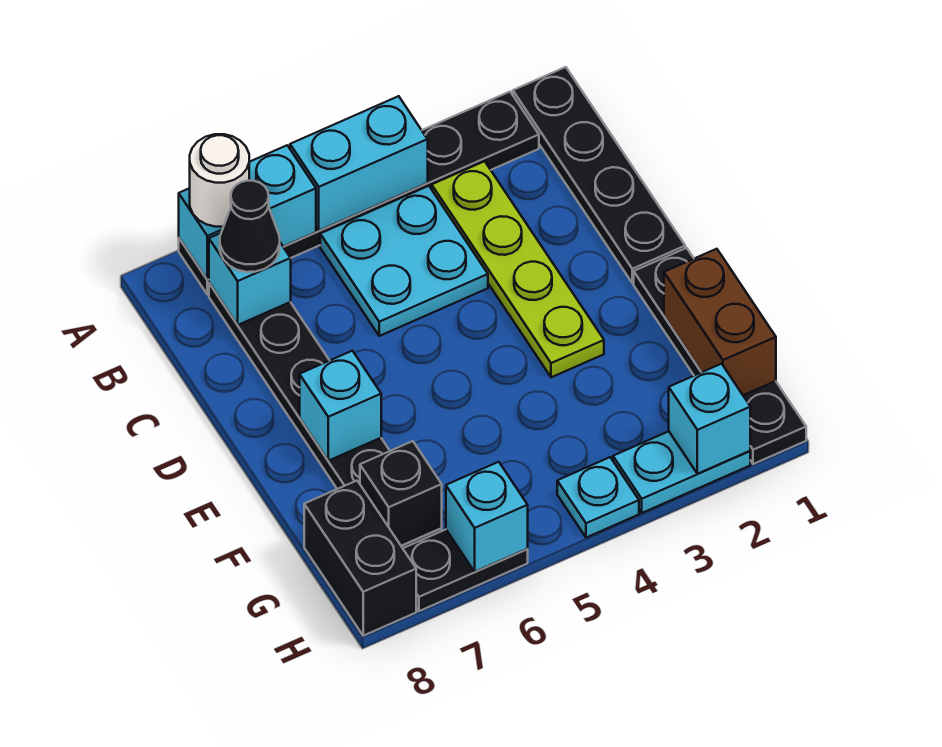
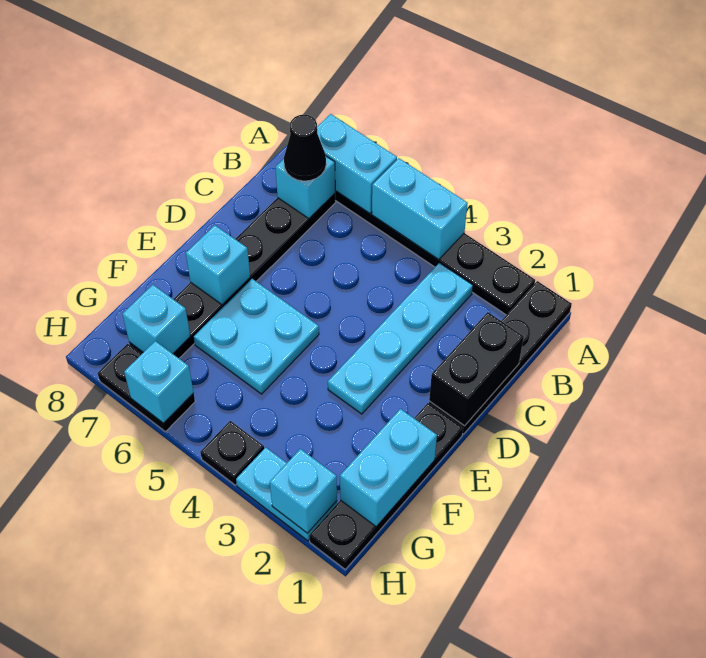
white round brick A7 level 3 -> none
lime plate B3:E3 level 1 -> cyan plate B3:E3 level 1
cyan plate B4:C5 level 1 -> cyan plate E5:F6 level 1
brown brick F1:G1 level 2 -> cyan brick F1:G1 level 2
black brick G7 level 2 -> cyan brick G7 level 2
black brick G8:H8 level 1 -> black brick C1:D1 level 2
cyan plate H4 level 1 -> black plate H4 level 1

